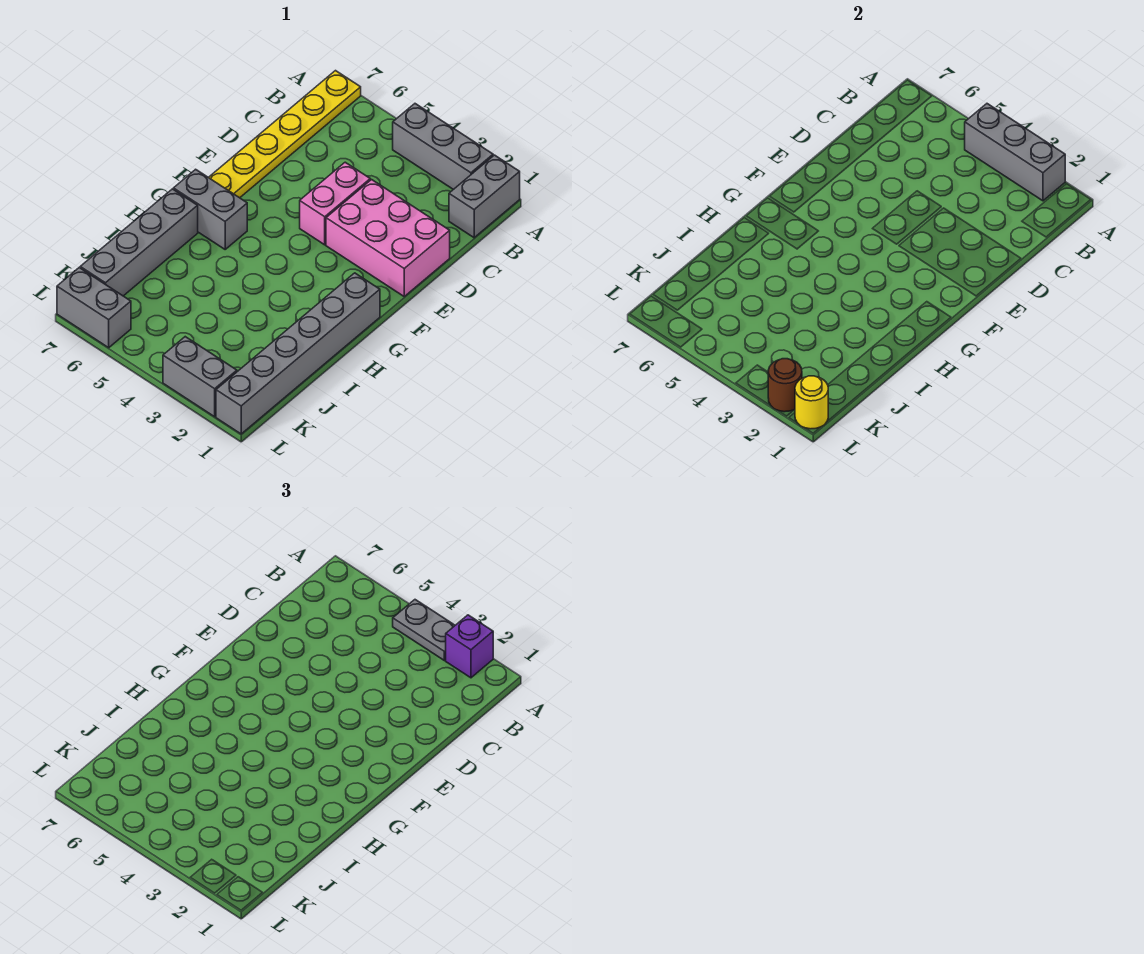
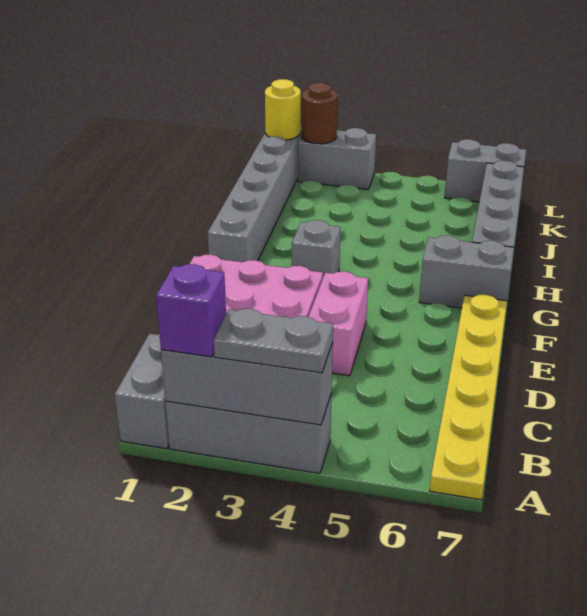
none -> grey brick G3 level 1

